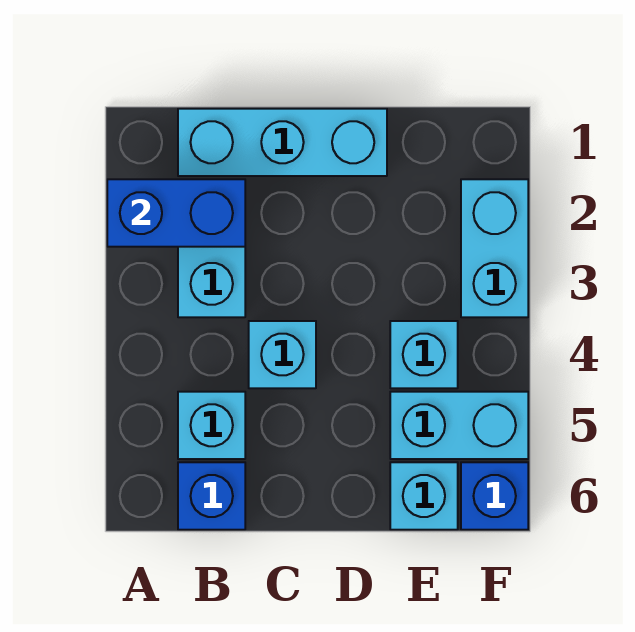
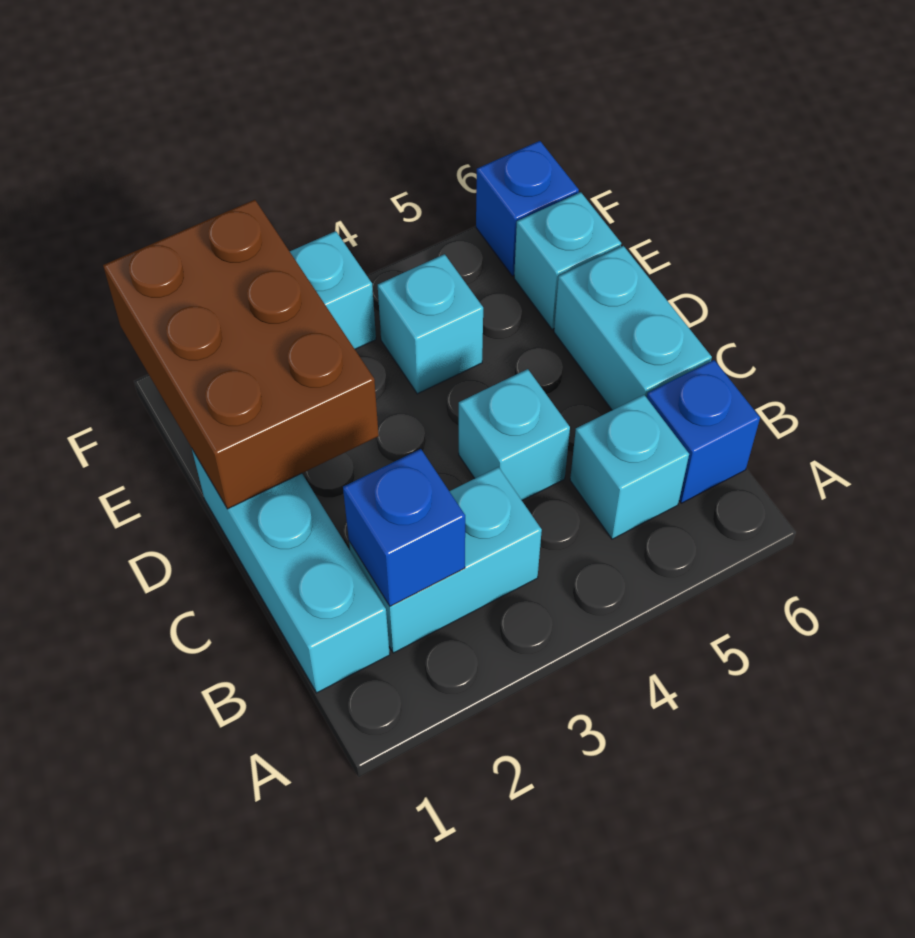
blue brick A2:B2 level 2 -> blue brick B2 level 2
none -> brown brick D1:F2 level 2
cyan brick E5:F5 level 1 -> cyan brick C6:D6 level 1

